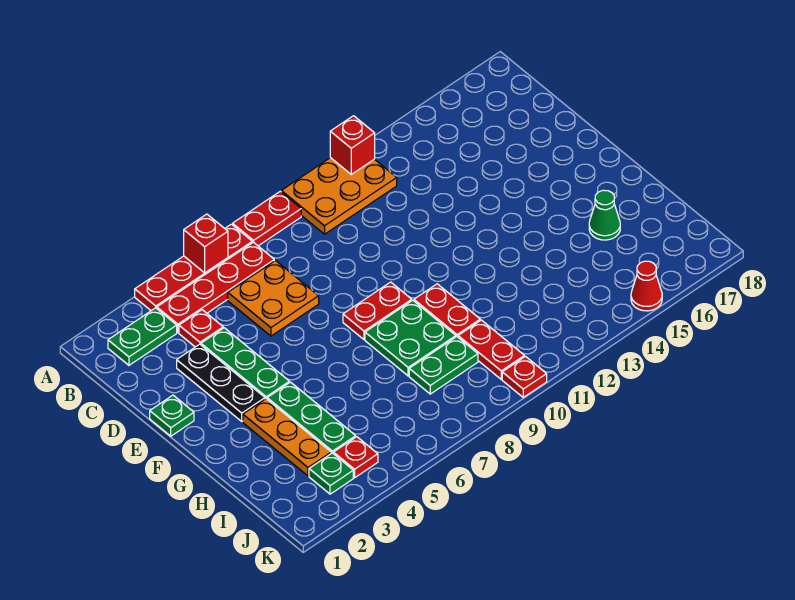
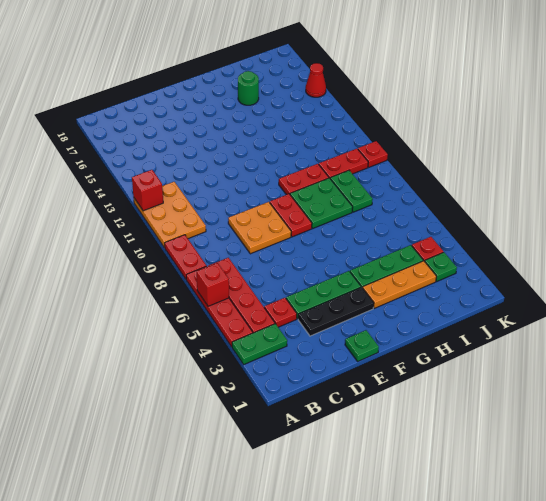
green plate B2:B3 level 1 -> green plate A3:B3 level 1
orange plate C6:D7 level 1 -> orange plate D8:E9 level 1
green cone H16 level 1 -> green round brick H16 level 1

